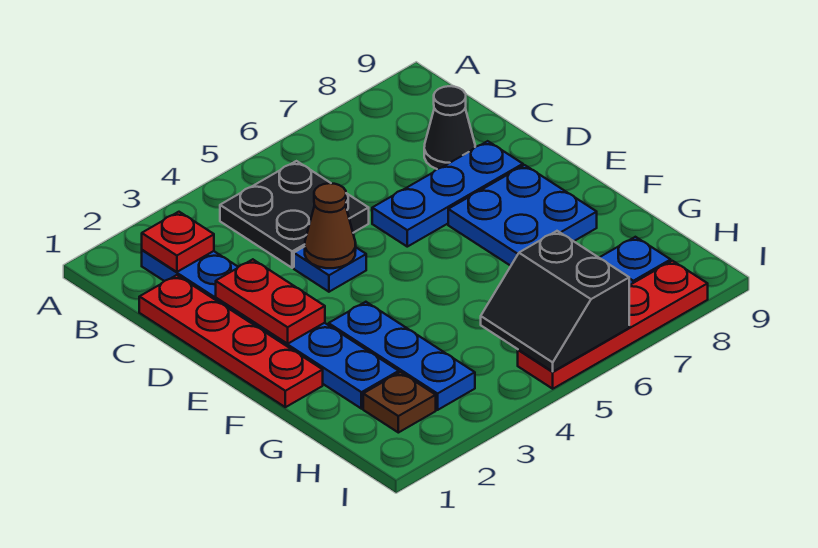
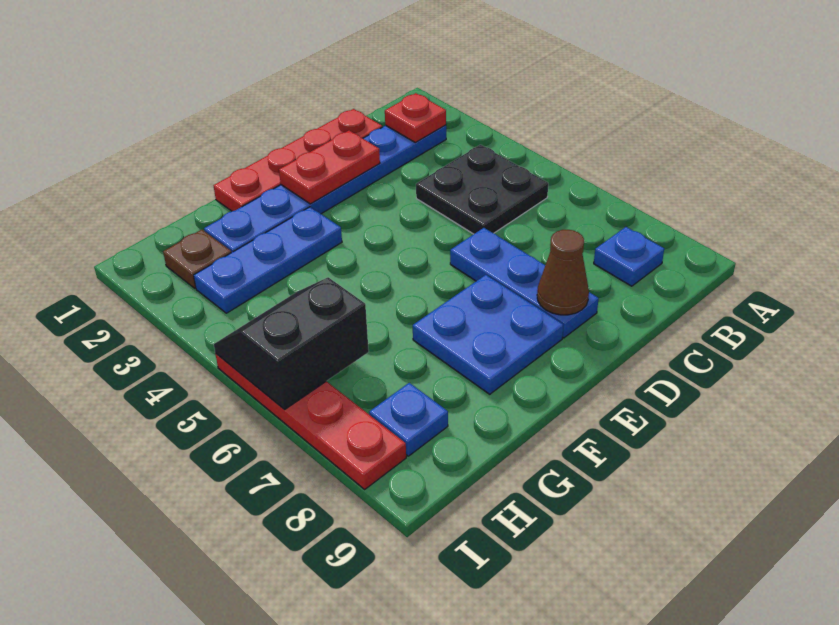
black cone C8 level 1 -> none
blue plate D4 level 1 -> blue plate B8 level 1
brown cone D4 level 2 -> brown cone D8 level 2

